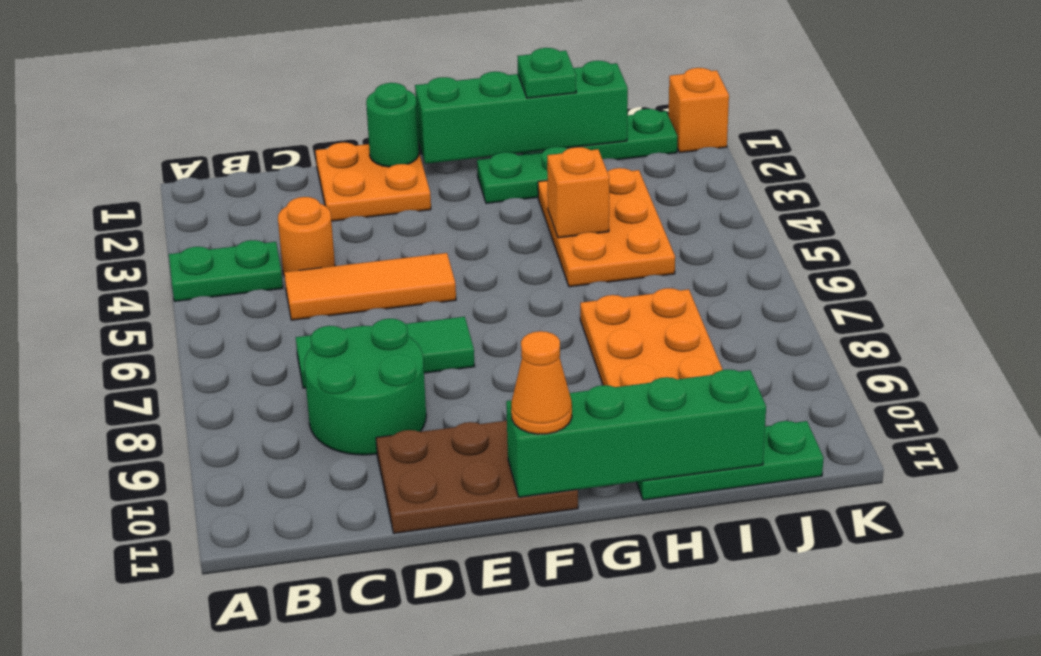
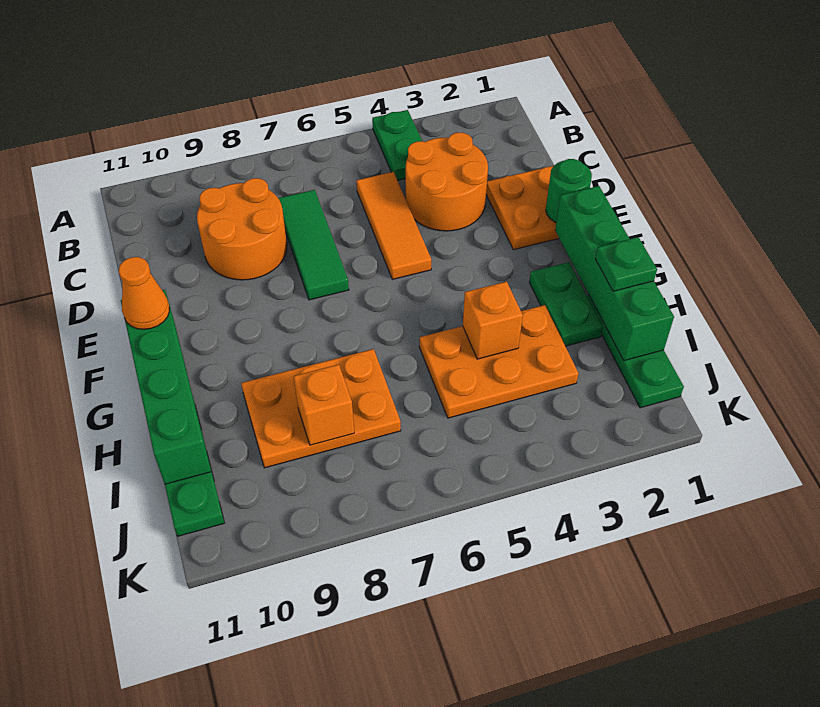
orange round brick C4 level 1 -> orange round brick C3:D4 level 1
green round brick C8:D9 level 1 -> orange round brick C8:D9 level 1
brown plate D10:F11 level 1 -> none
orange brick K1 level 1 -> orange brick I8 level 2

